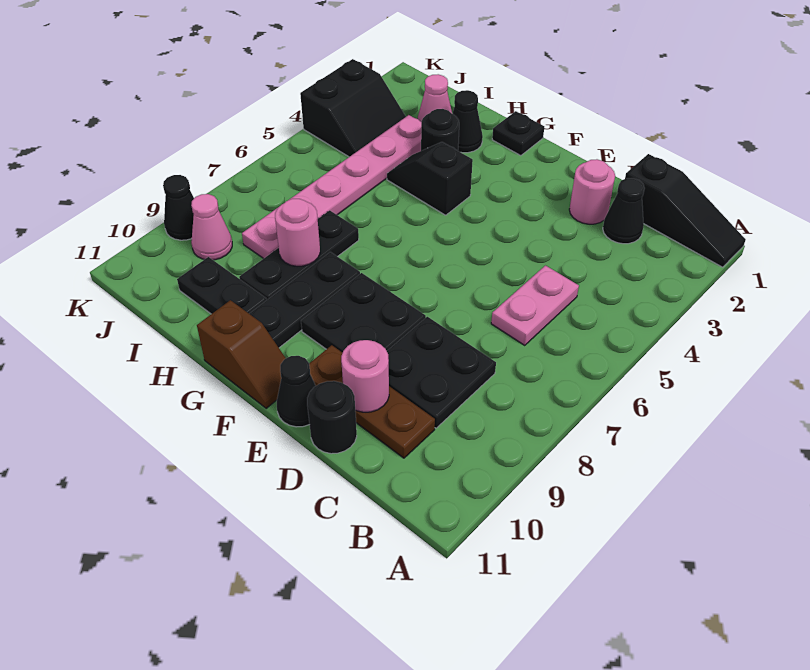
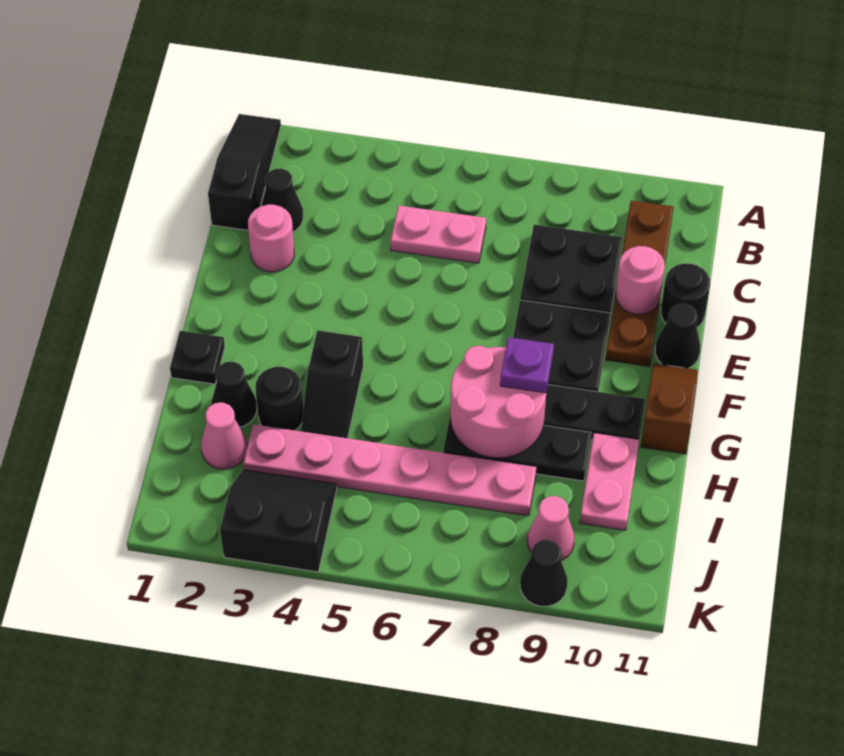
brown plate C10:E10 level 1 -> brown plate B10:E10 level 1
none -> purple plate G8 level 3
pink round brick H8 level 2 -> pink round brick G7:H8 level 2
black plate H10:I10 level 1 -> pink plate H10:I10 level 1

